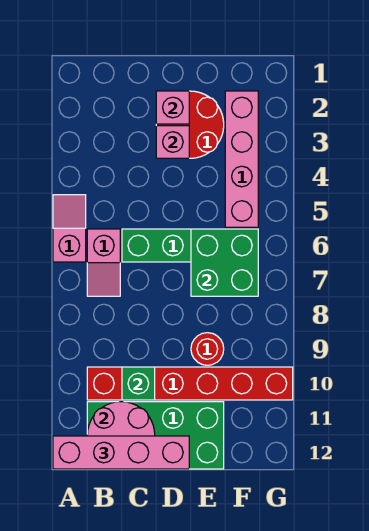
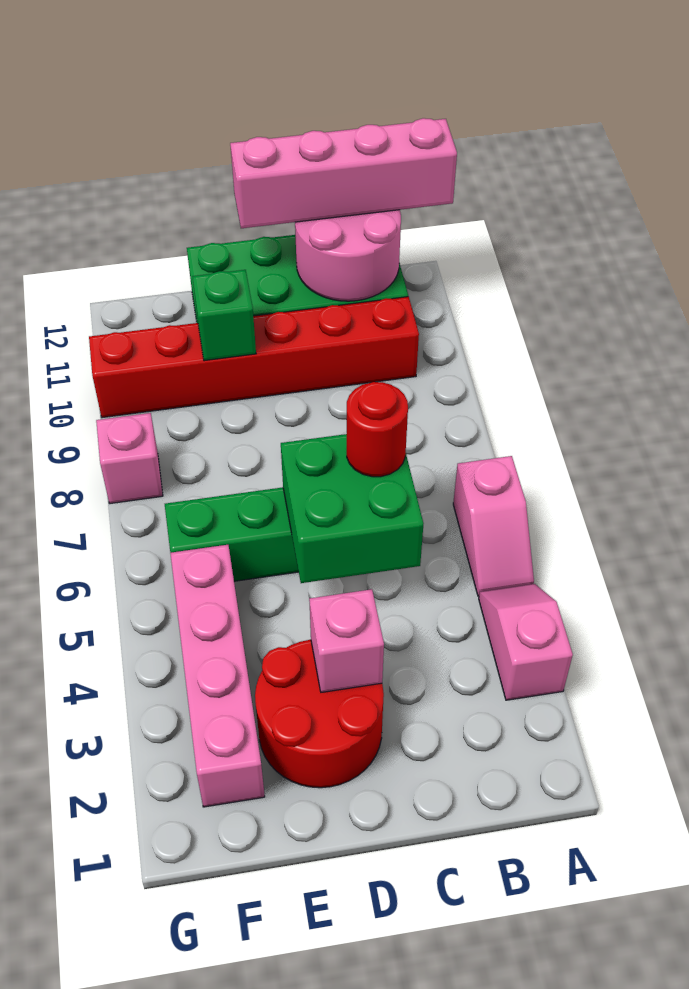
pink slope B6:B7 level 1 top 6 -> pink slope A3:A4 level 1 top 3
green brick C10 level 2 -> green brick E10 level 2
pink brick D2 level 2 -> pink brick G8 level 1
green brick E6:F7 level 2 -> green brick C5:D6 level 2
red round brick E9 level 1 -> red round brick C6 level 3

